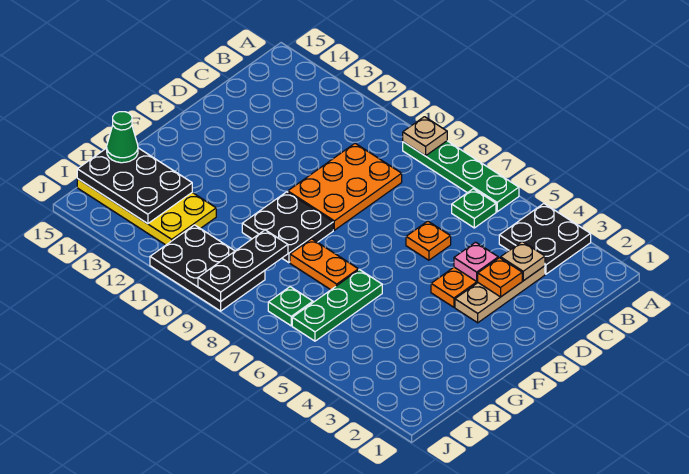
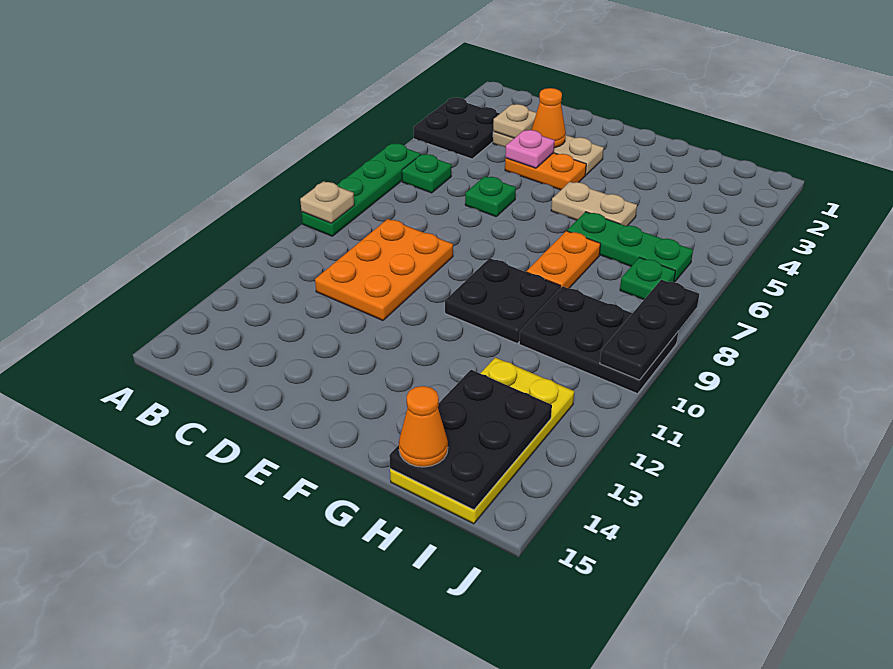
orange plate C9:E10 level 1 -> orange plate C9:D11 level 1
orange plate D3 level 2 -> orange cone D3 level 2
orange plate D6 level 1 -> green plate D6 level 1
none -> tan plate F5:G5 level 1
black plate H9:J9 level 2 -> black plate J8:J10 level 2
green cone H15 level 3 -> orange cone H15 level 3
black plate I9:J11 level 1 -> black plate H9:J10 level 1

